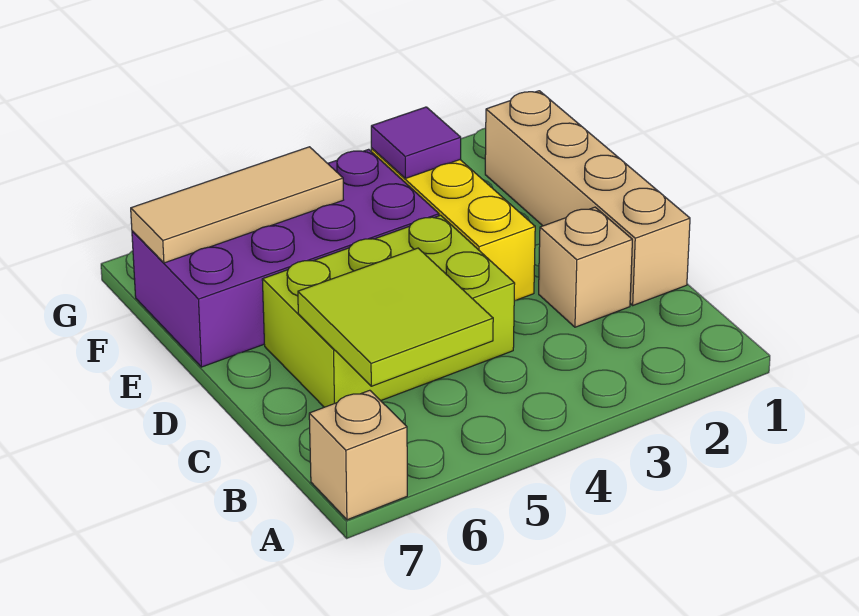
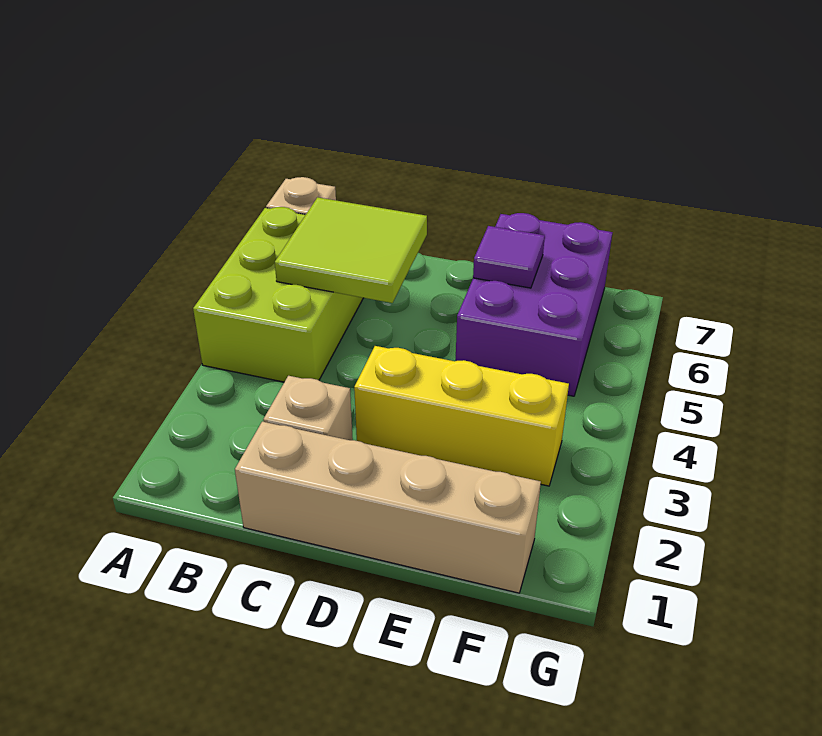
lime brick C4:D6 level 1 -> lime brick A4:B6 level 1
purple brick E4:F7 level 1 -> purple brick E5:F7 level 1
purple tile F3 level 2 -> purple tile E6 level 2
tan tile F5:F7 level 2 -> none

